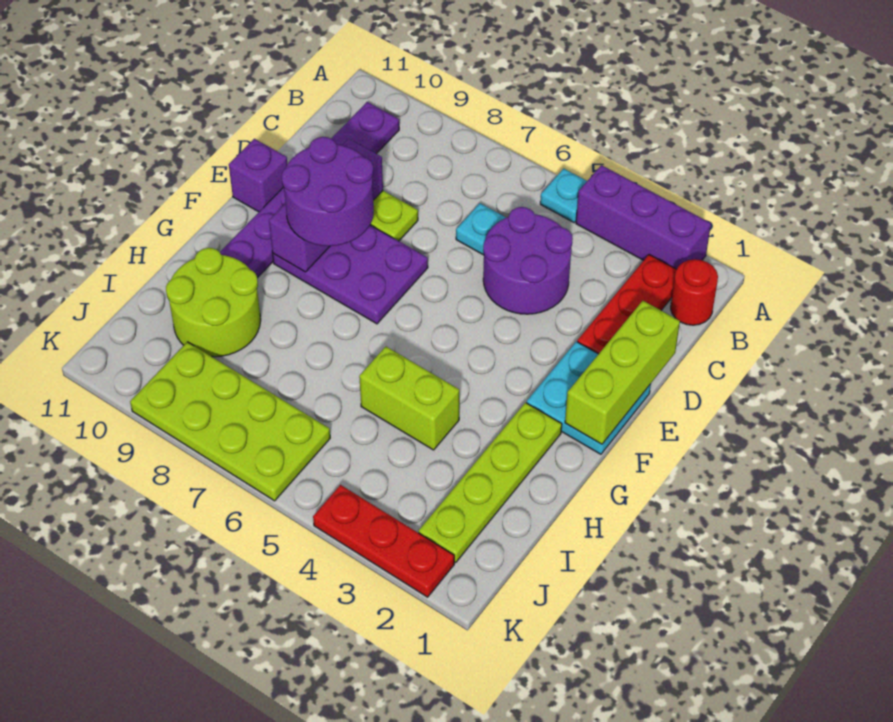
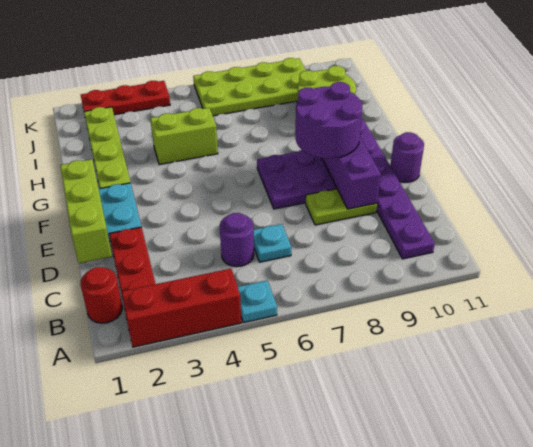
purple brick A2:A4 level 1 -> red brick A2:A4 level 1
purple round brick C4:D5 level 1 -> purple round brick C5 level 1
purple brick E11 level 1 -> purple round brick E11 level 1

